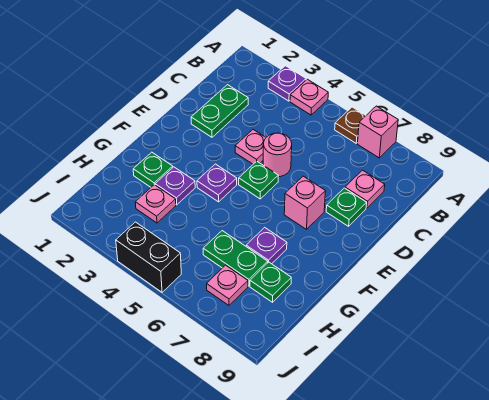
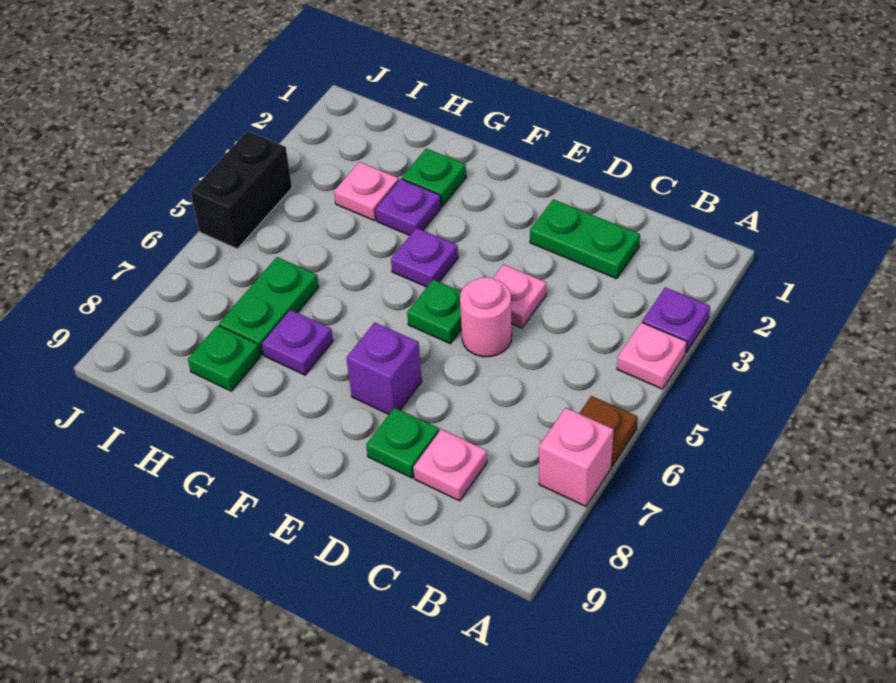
pink brick E7 level 1 -> purple brick E7 level 1
pink plate I7 level 1 -> none

